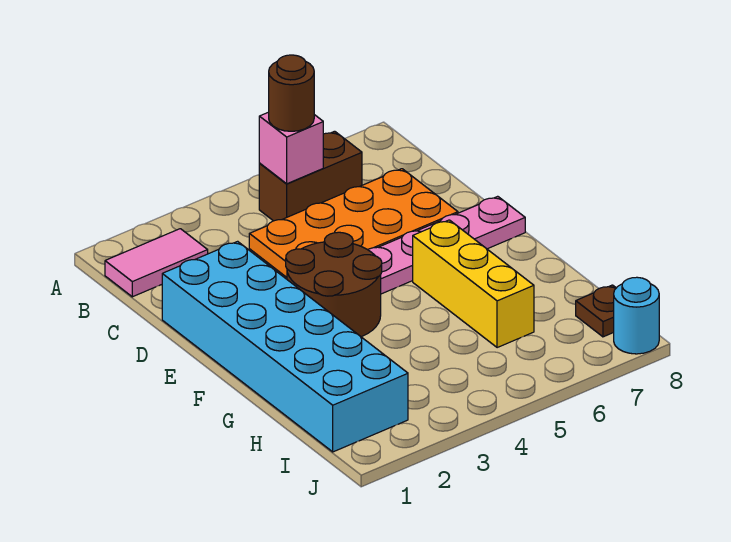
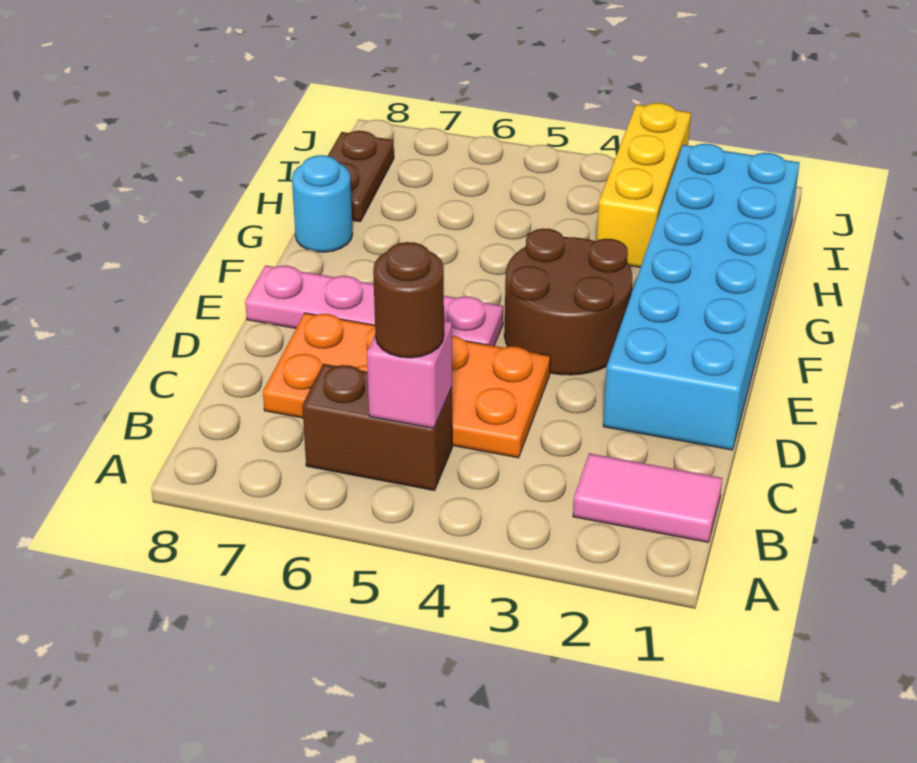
yellow brick F6:H6 level 1 -> yellow brick H3:J3 level 1
brown plate I8 level 1 -> brown plate H8:I8 level 1
cyan round brick J8 level 1 -> cyan round brick G8 level 1

